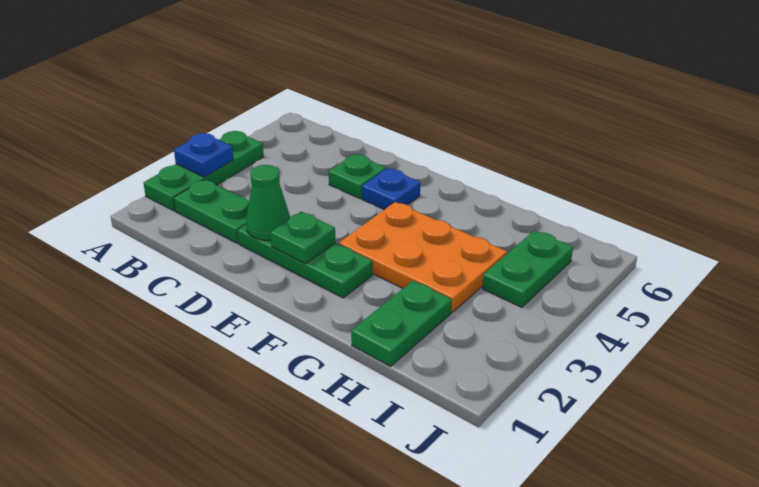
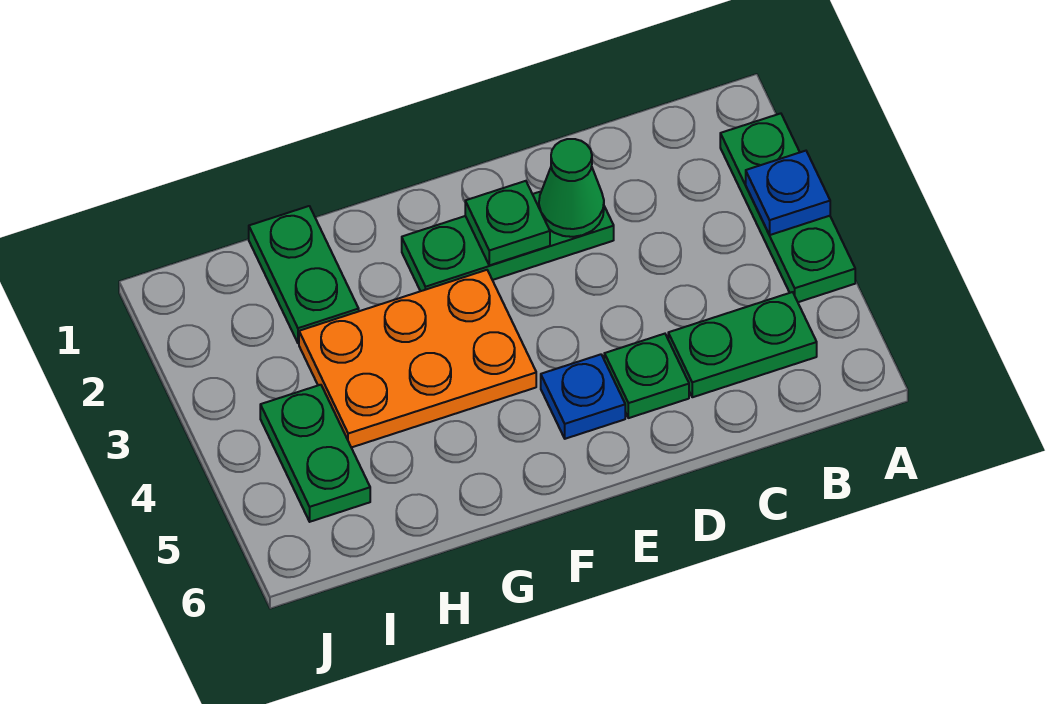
green plate B2:C2 level 1 -> green plate B5:C5 level 1

